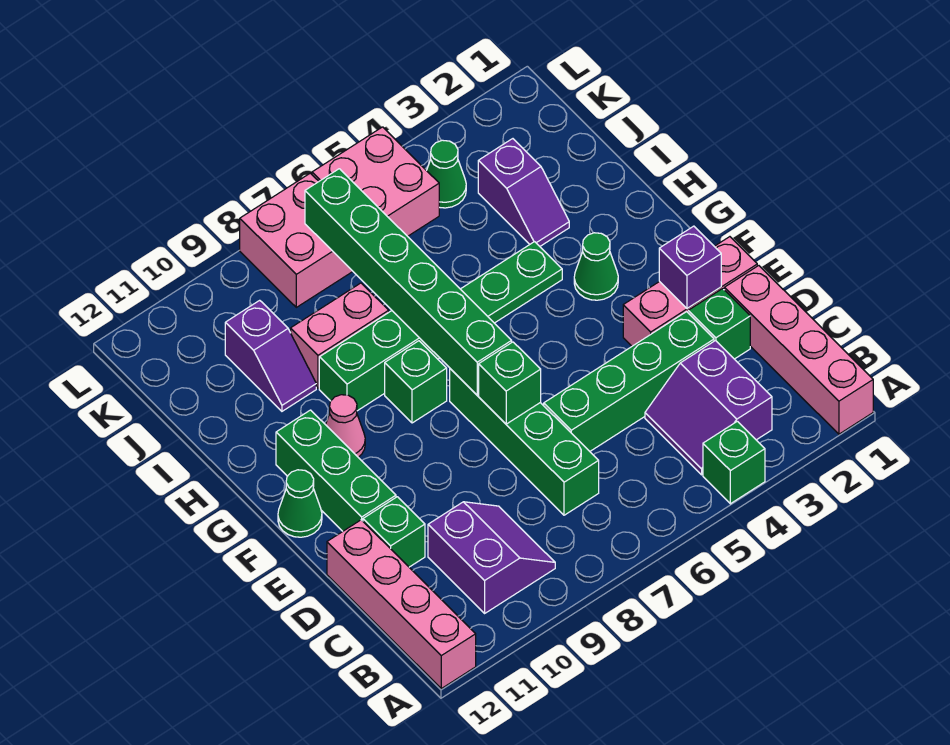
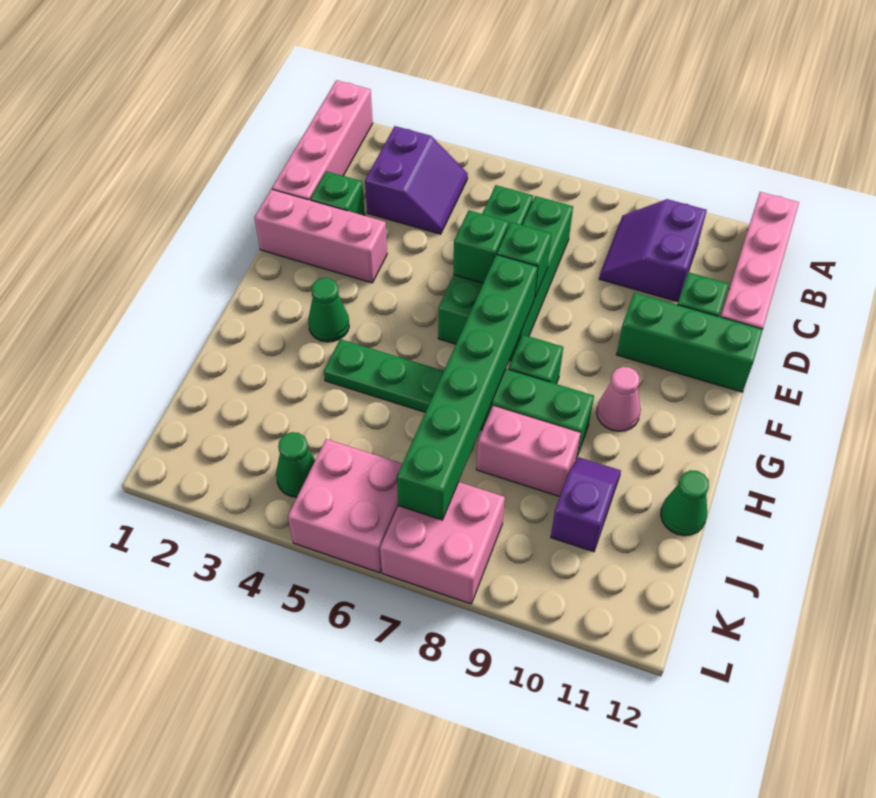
green brick A4 level 1 -> green brick E6 level 2
green brick D3:D6 level 1 -> green brick C6:F6 level 1
purple brick E2 level 2 -> none
green brick E11:G11 level 1 -> green brick E10:E12 level 1
green cone F12 level 1 -> green cone I12 level 1
purple slope I3:J3 level 1 top J -> none

